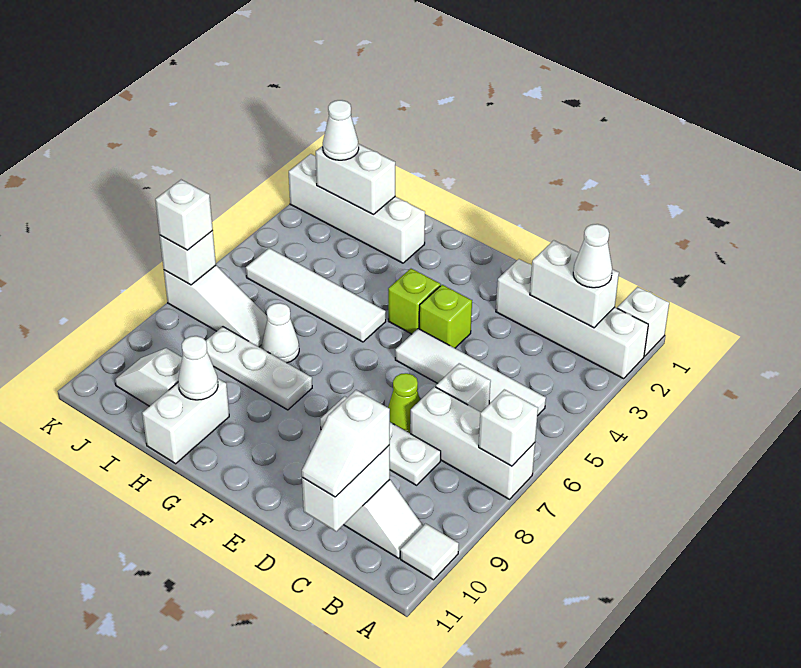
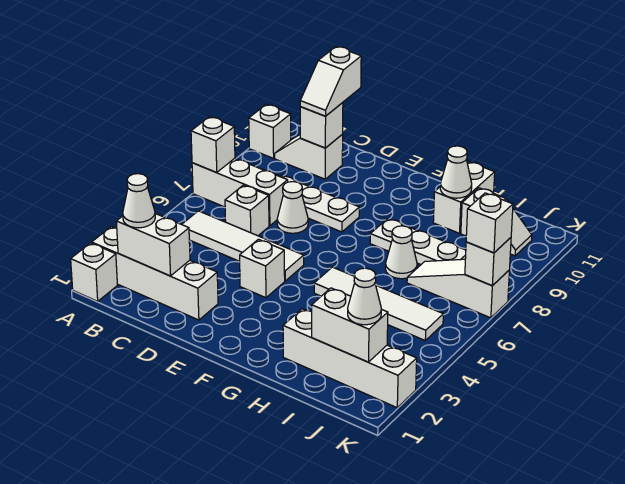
white tile A10 level 1 -> white brick A10 level 1
white brick C10:C11 level 2 -> white brick C10 level 2
white slope C10:C11 level 3 top 10 -> white slope C10:C11 level 3 top 11
lime cone D7 level 1 -> white cone D7 level 1
lime brick E4 level 1 -> white brick E4 level 1
lime brick F4 level 1 -> none

